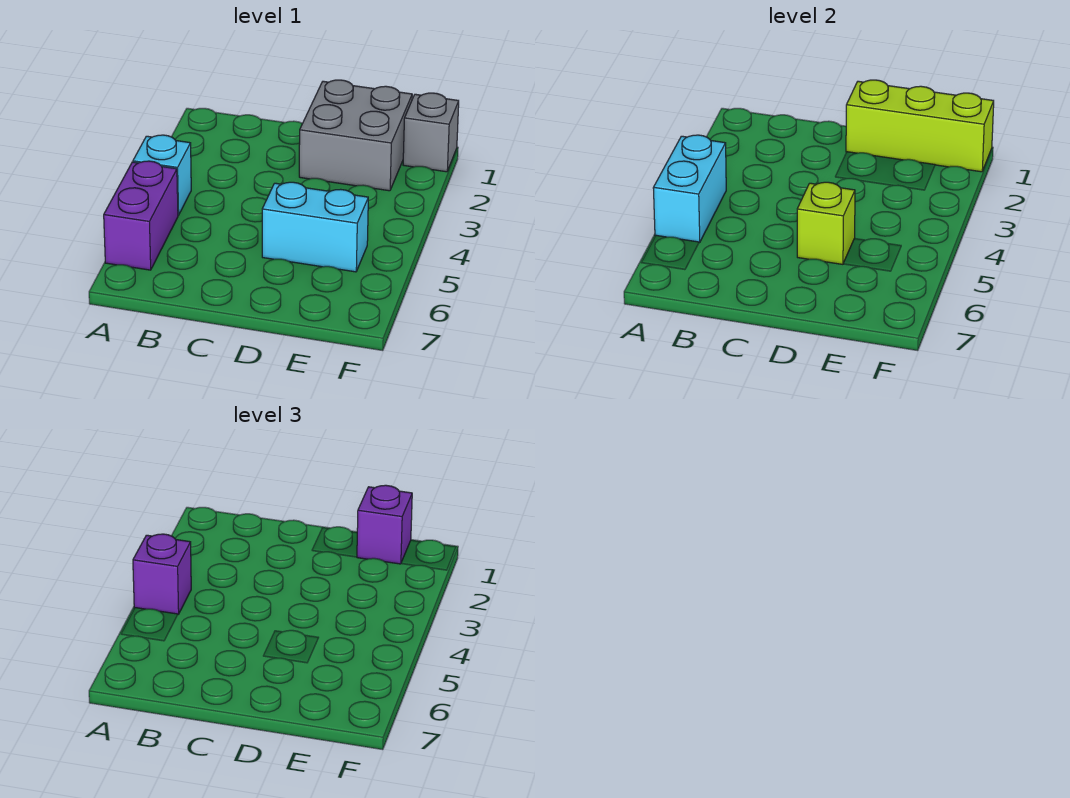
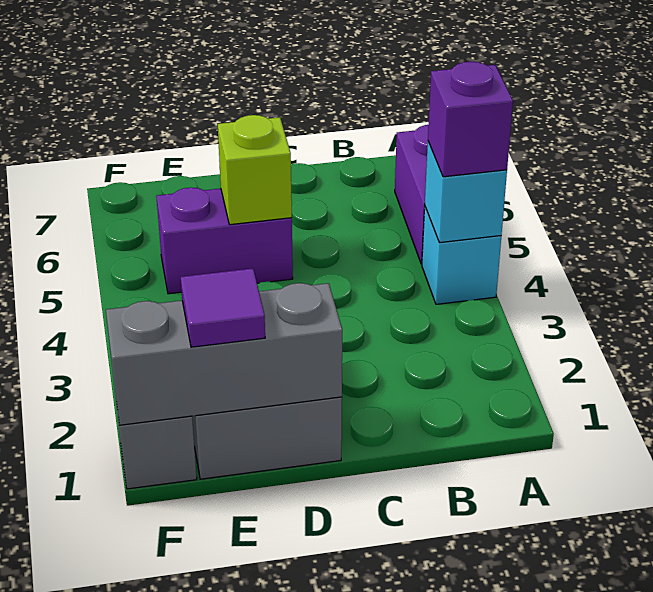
cyan brick A4:A5 level 2 -> cyan brick A4 level 2
lime brick D1:F1 level 2 -> grey brick D1:F1 level 2
cyan brick D5:E5 level 1 -> purple brick D5:E5 level 1
purple brick E1 level 3 -> purple tile E1 level 3

